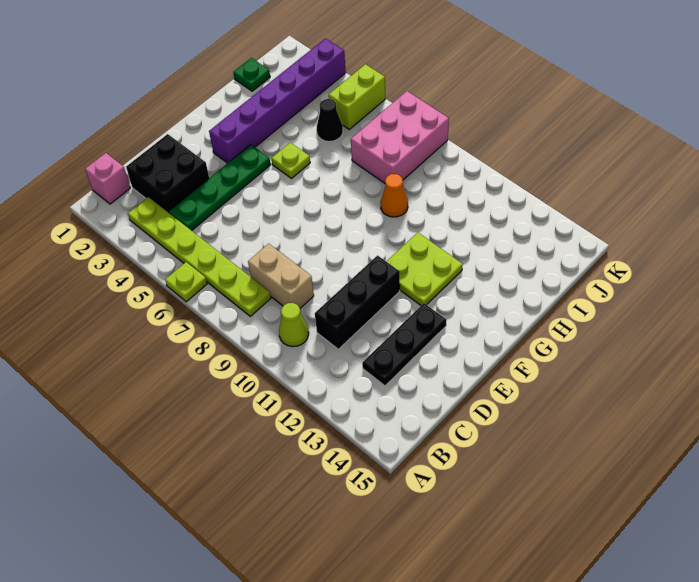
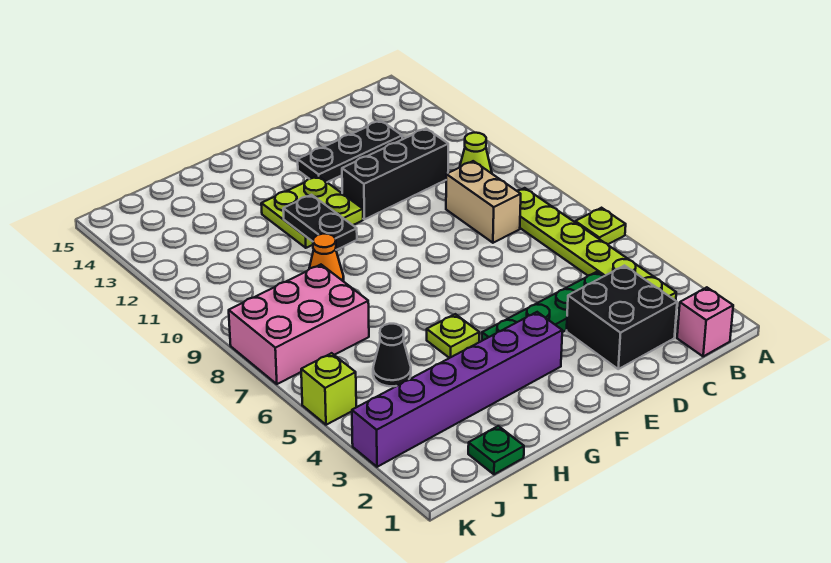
none -> black plate G10:G11 level 2
lime brick J5:K5 level 1 -> lime brick K5 level 1

